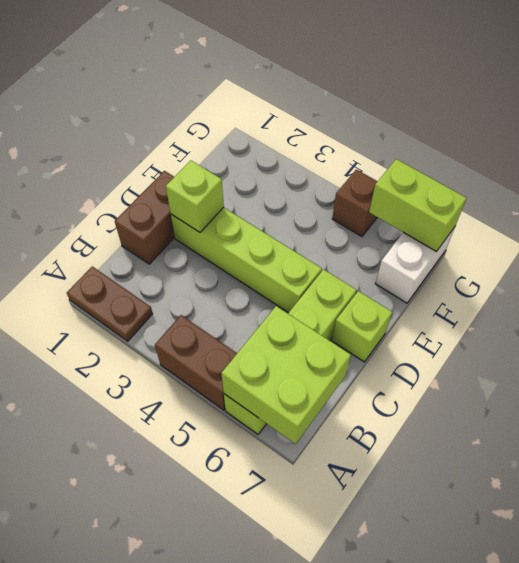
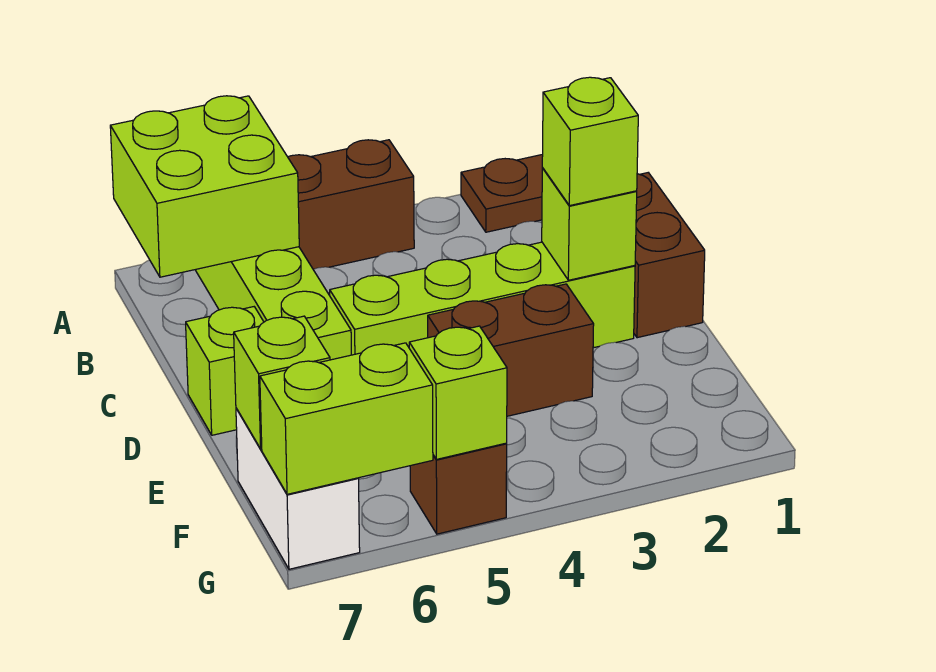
none -> lime brick D2 level 3
none -> brown brick E3:E4 level 1
none -> lime brick F7 level 2
none -> lime brick G5 level 2

